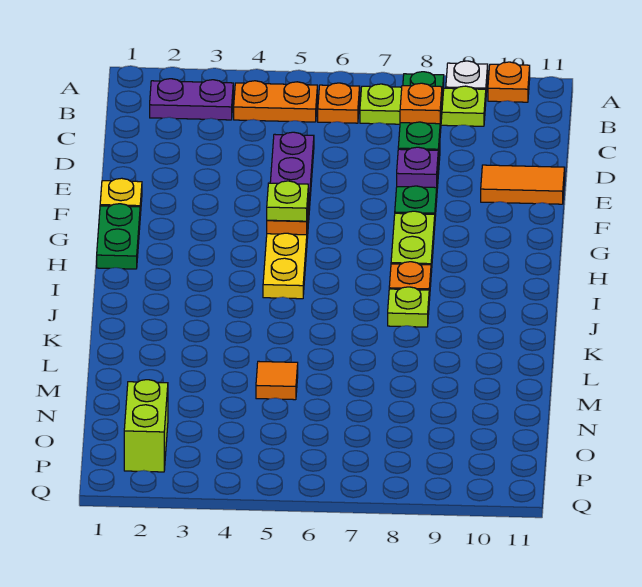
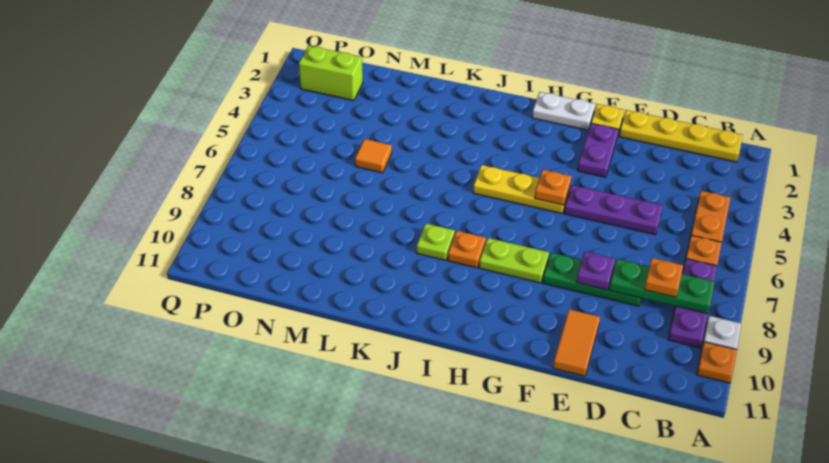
none -> yellow plate B1:E1 level 1
purple plate B2:B3 level 1 -> purple plate F2:F3 level 1
lime plate B7:B9 level 1 -> purple plate B7:B9 level 1
green plate G1:H1 level 1 -> white plate G1:H1 level 1
lime plate G5 level 3 -> none

